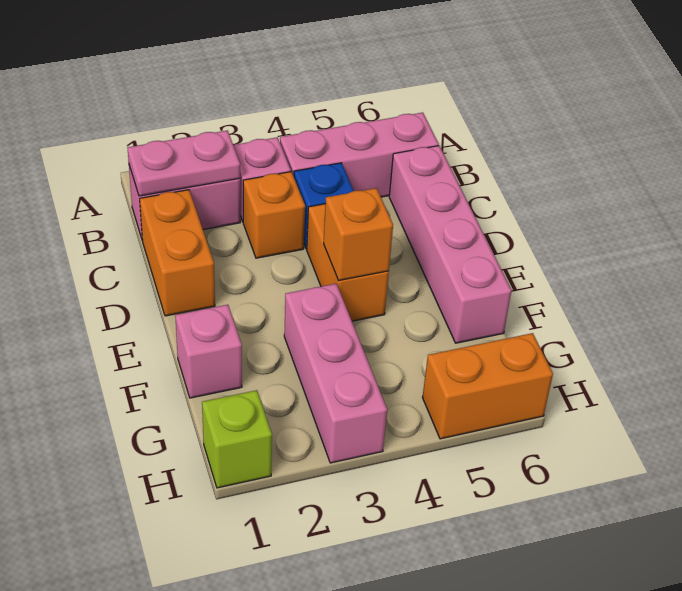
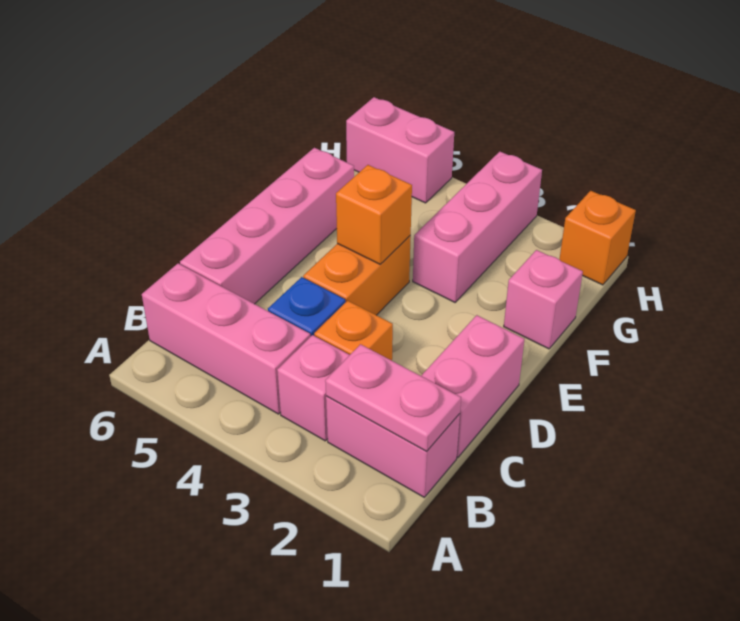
orange brick C1:D1 level 1 -> pink brick C1:D1 level 1
lime brick H1 level 1 -> orange brick H1 level 1
orange brick H5:H6 level 1 -> pink brick H5:H6 level 1

